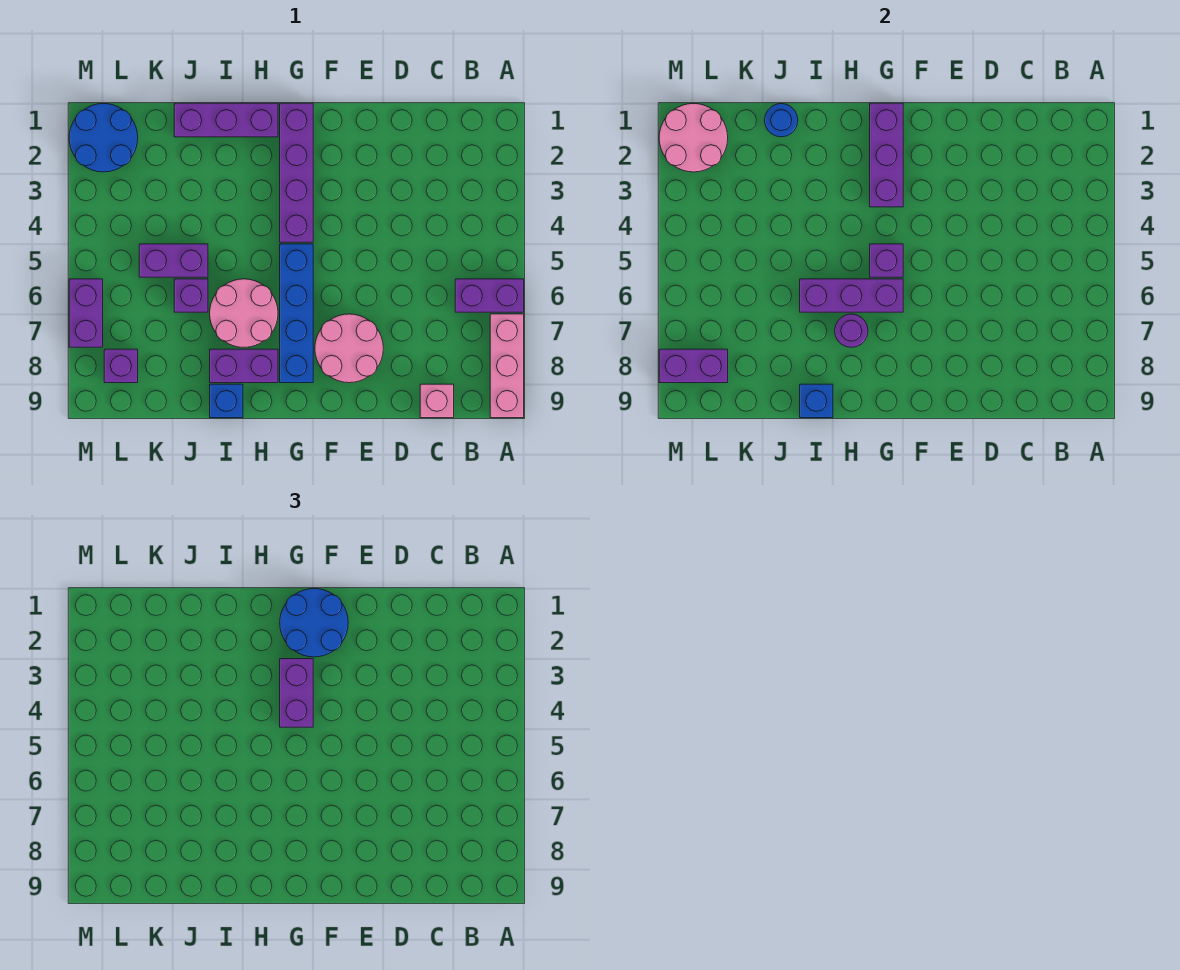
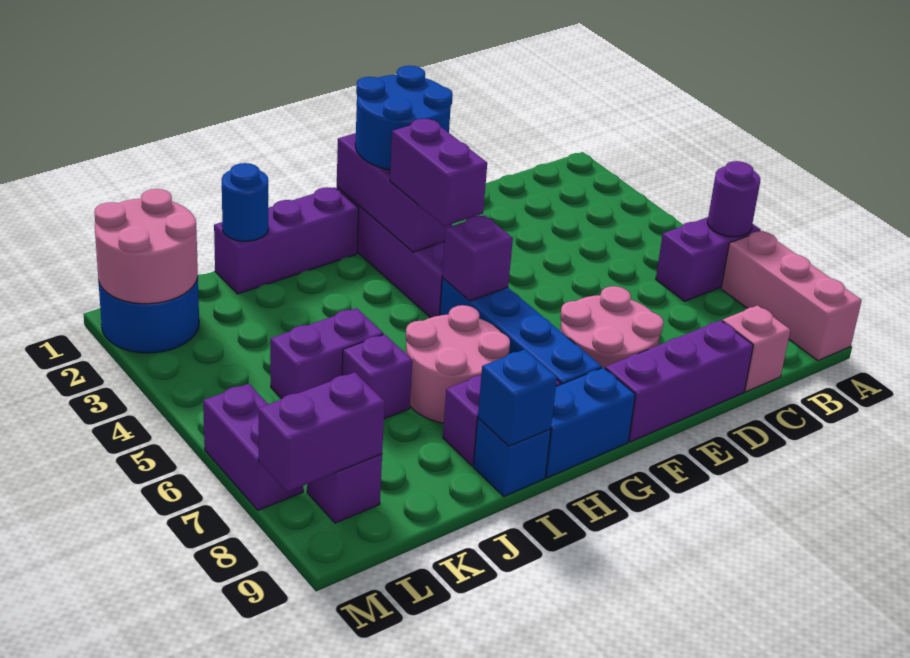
purple brick G6:I6 level 2 -> purple brick D9:F9 level 1
none -> blue brick G9:H9 level 1
purple round brick H7 level 2 -> purple round brick A6 level 2

